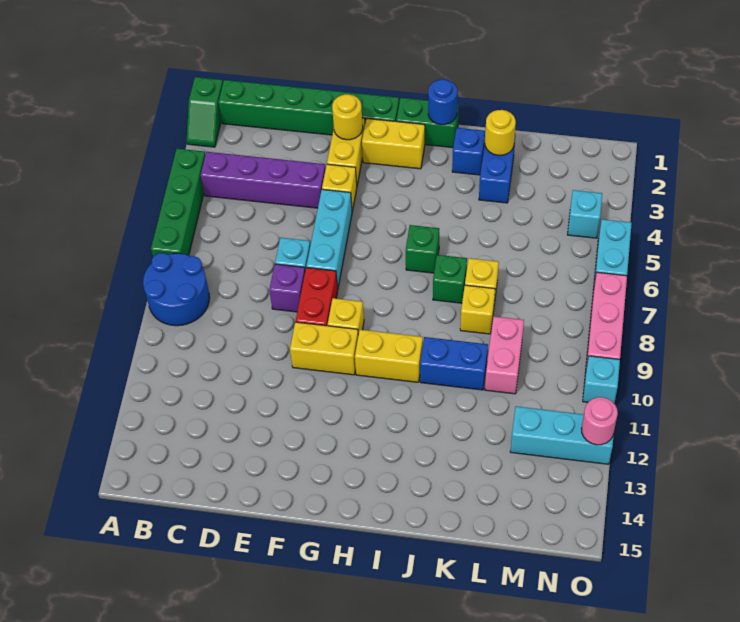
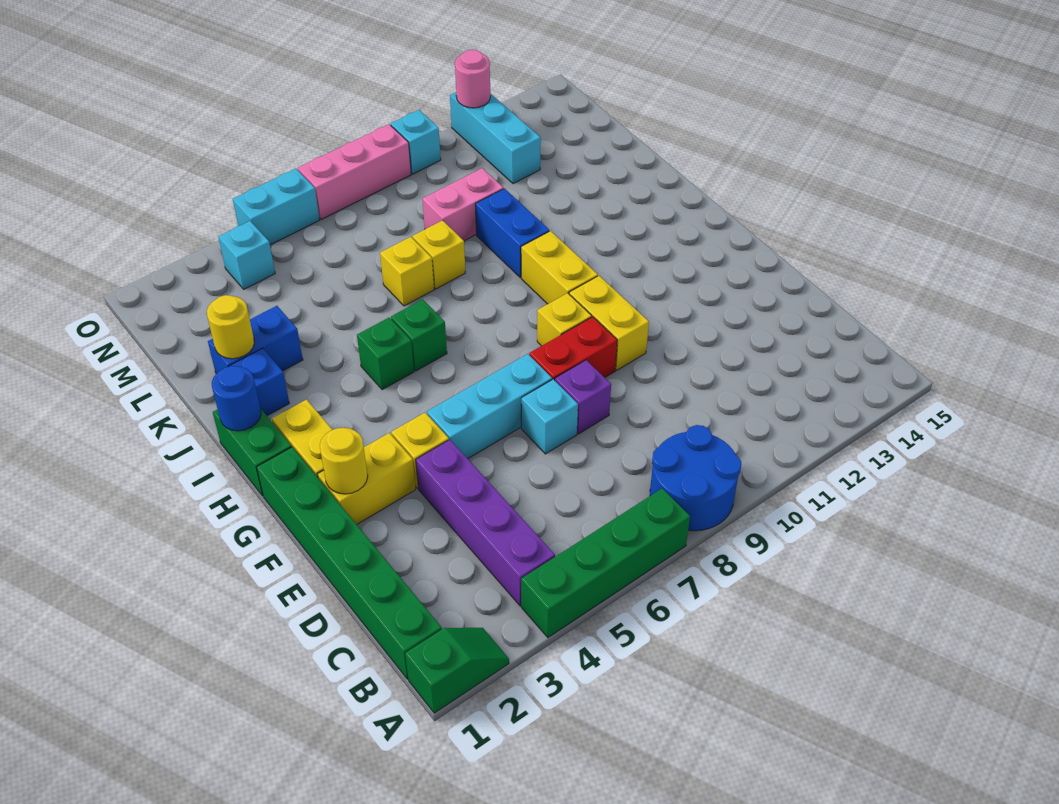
green brick J7 level 1 -> green brick I5 level 1

